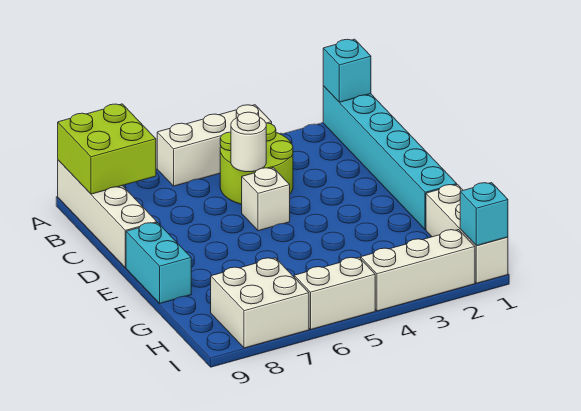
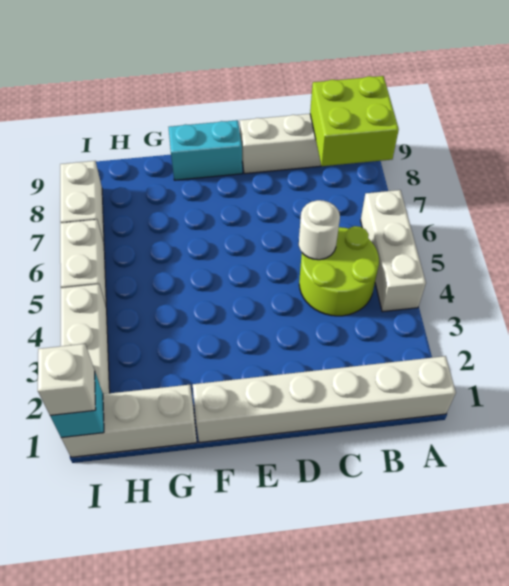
cyan brick A1:F1 level 1 -> white brick A1:F1 level 1
cyan brick A1 level 2 -> none
white brick D5 level 1 -> white brick I1 level 3
white brick H7:I8 level 1 -> white brick I7:I8 level 1

